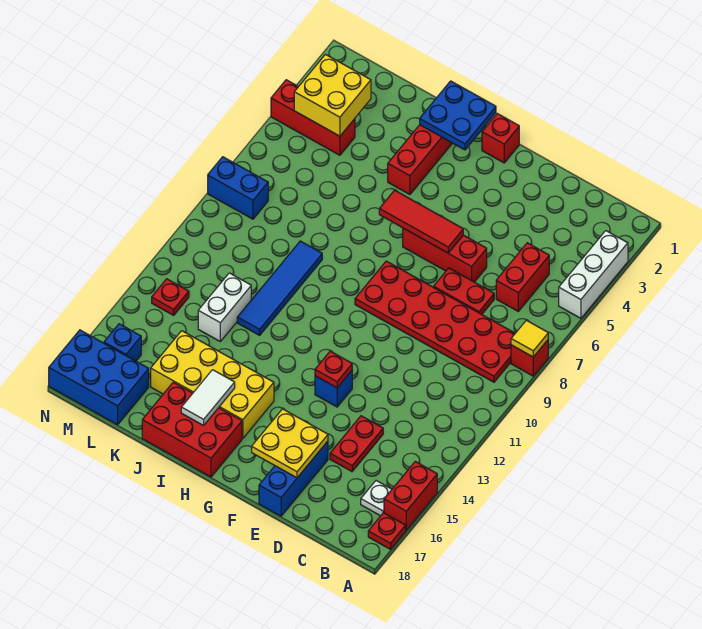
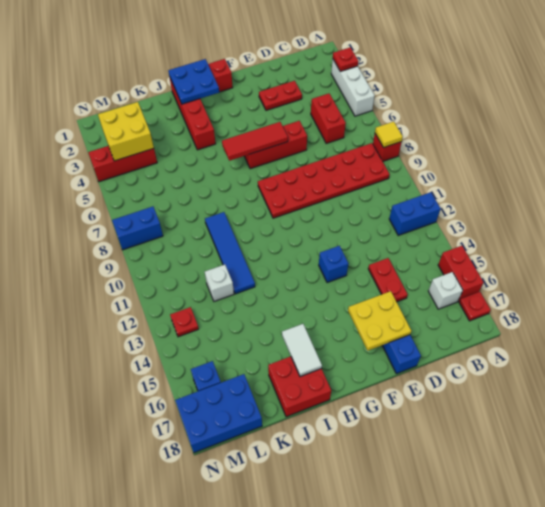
none -> blue brick A12:B12 level 1
white plate B16 level 1 -> white brick B16 level 1
red plate D7:E7 level 1 -> red plate D3:E3 level 1
red plate F13 level 2 -> red plate A3 level 2
yellow brick H15:K16 level 1 -> none
red brick H17:J18 level 1 -> red brick I17:J18 level 1
white brick K12:K13 level 1 -> white brick K12 level 1

